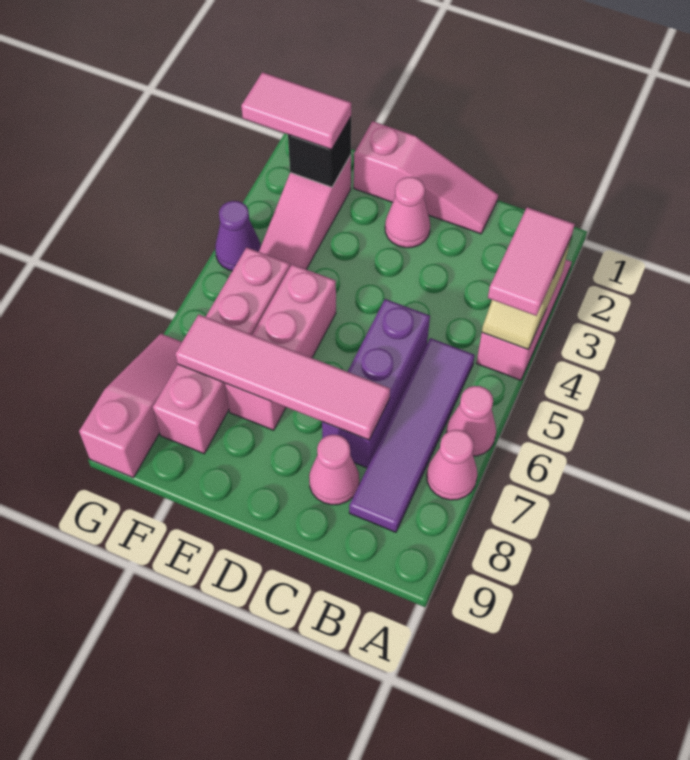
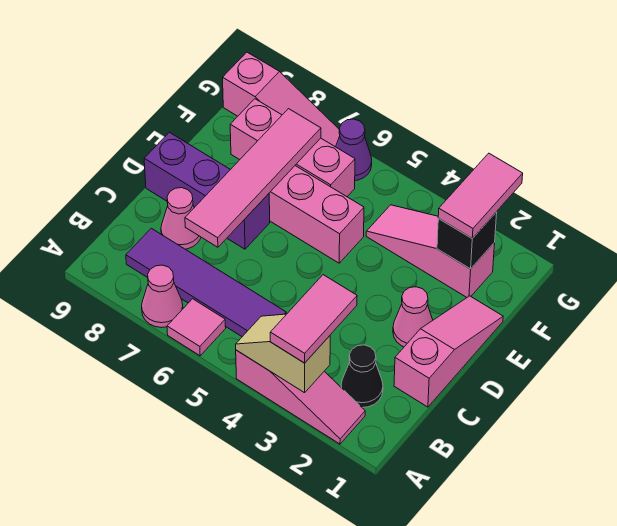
pink tile A3:A4 level 3 -> pink tile A3:B3 level 3
pink cone A6 level 1 -> pink tile A6 level 1
none -> black cone B2 level 1
pink slope C1:E1 level 1 top E -> pink slope C1:E1 level 1 top C
purple brick C5:C7 level 1 -> purple brick D7:D9 level 1
pink brick F5:F8 level 1 -> pink brick F6:F8 level 1
purple cone G4 level 1 -> purple cone G6 level 1

